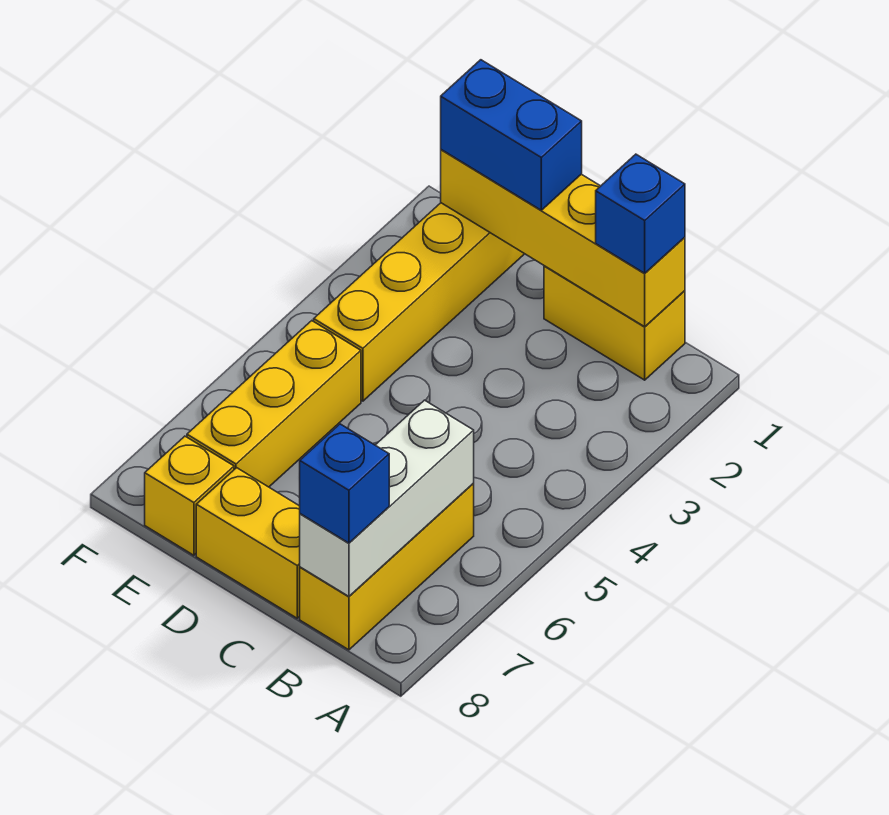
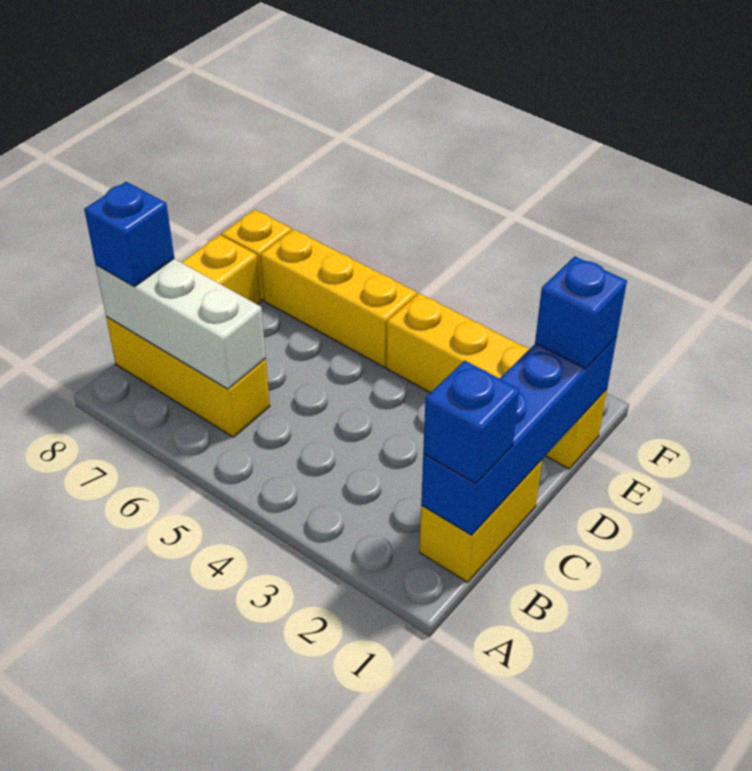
yellow brick B1:E1 level 2 -> blue brick B1:E1 level 2
blue brick D1:E1 level 3 -> blue brick E1 level 3

